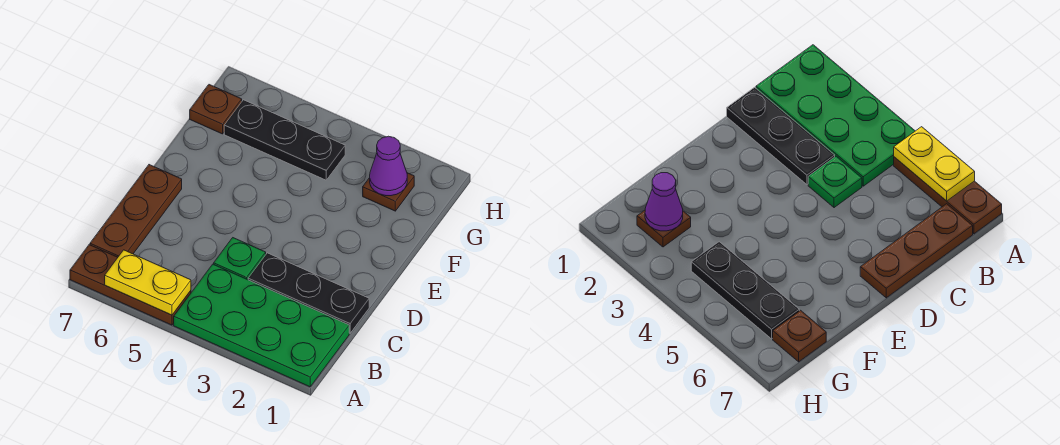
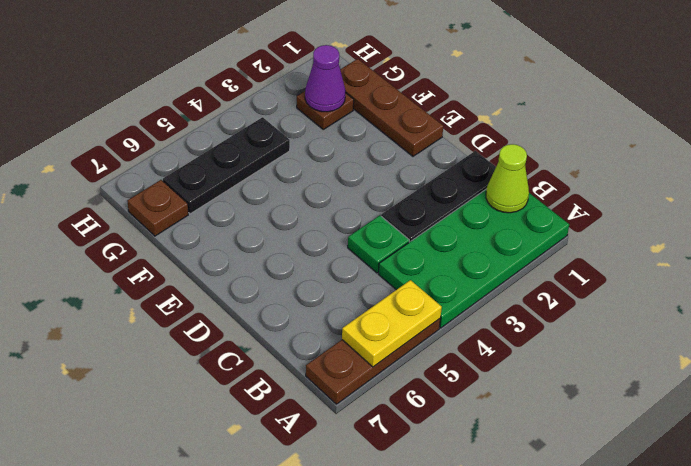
none -> lime cone B1 level 2
brown plate B7:D7 level 1 -> brown plate E1:G1 level 1

